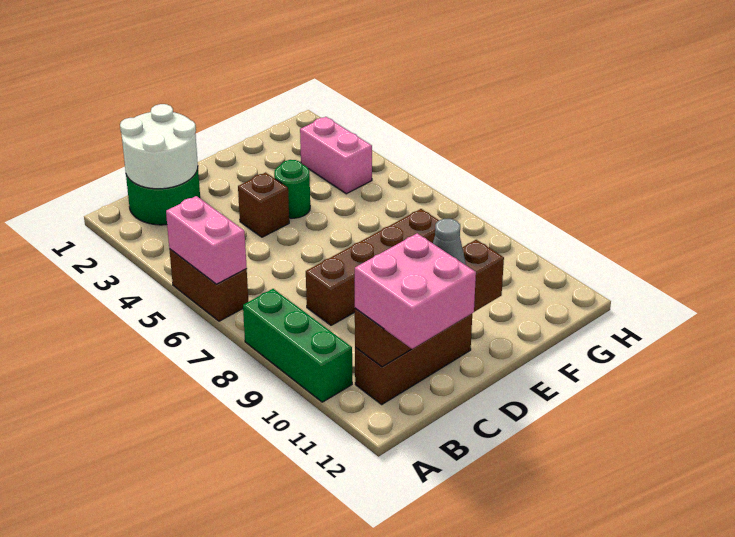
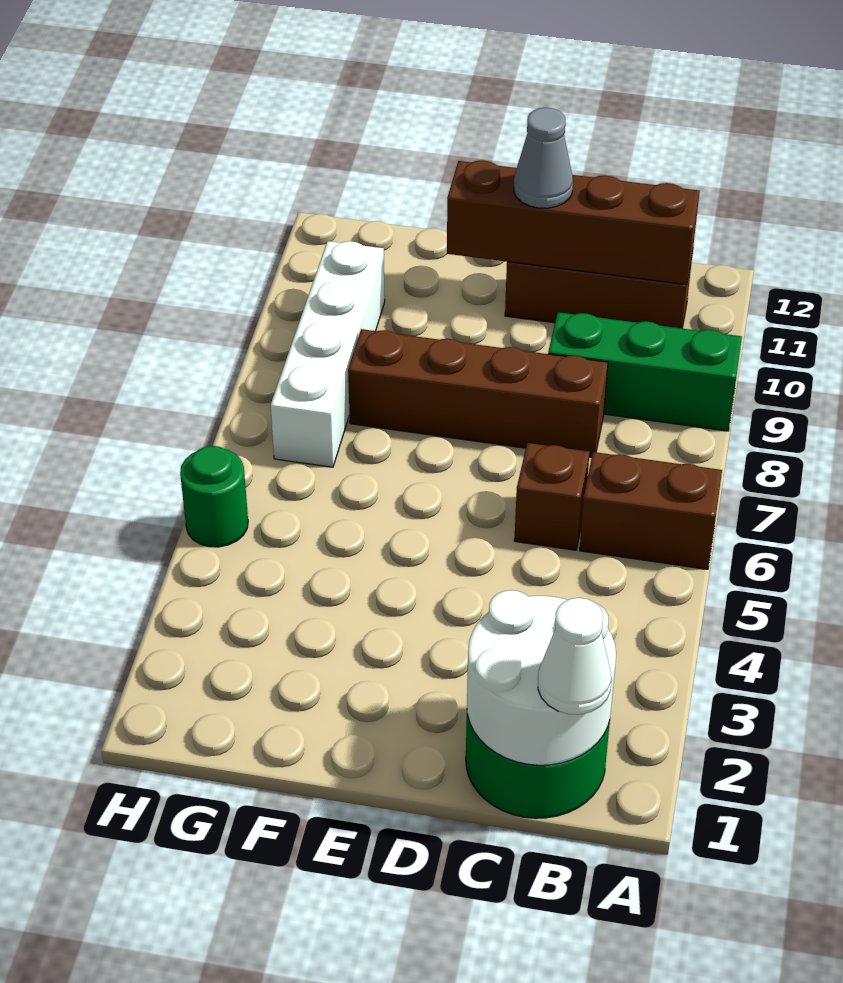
brown brick A5:A6 level 1 -> brown brick A6:B6 level 1
pink brick A5:A6 level 2 -> none
green brick A8:A10 level 1 -> green brick A9:C9 level 1
none -> white cone B1 level 3
pink brick B11:C12 level 3 -> none
brown brick D4 level 1 -> brown brick C6 level 1
green round brick E4 level 1 -> green round brick H5 level 1
pink brick G3:G4 level 1 -> none
none -> white brick G7:G10 level 1

